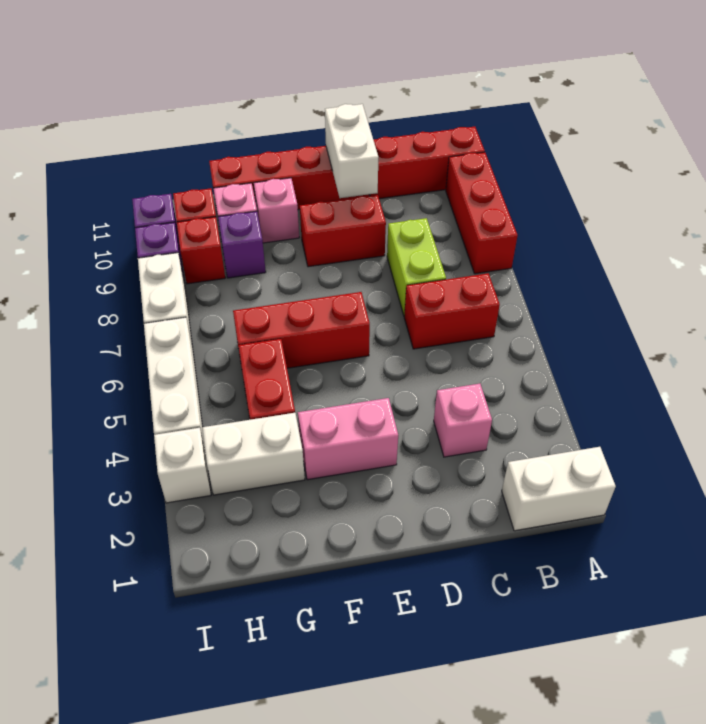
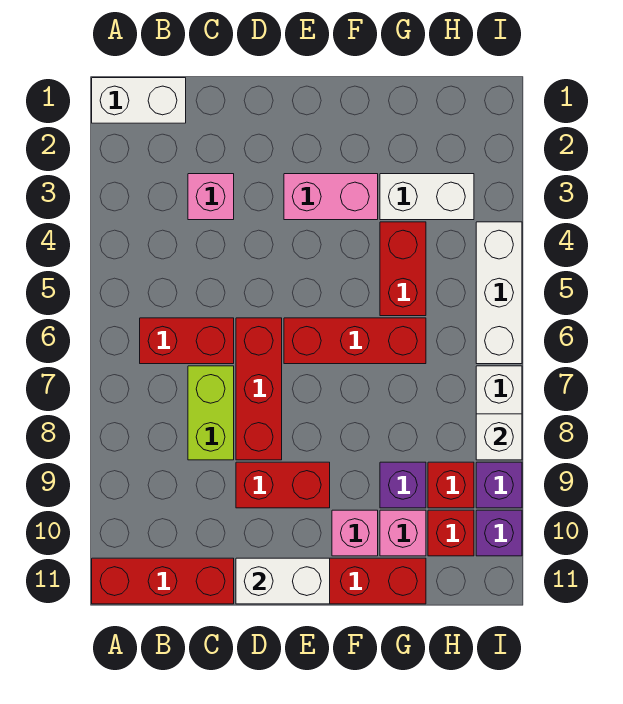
red brick A8:A10 level 1 -> red brick D6:D8 level 1
white brick D10:D11 level 2 -> white brick D11:E11 level 2
white brick I3 level 1 -> white brick I8 level 2

